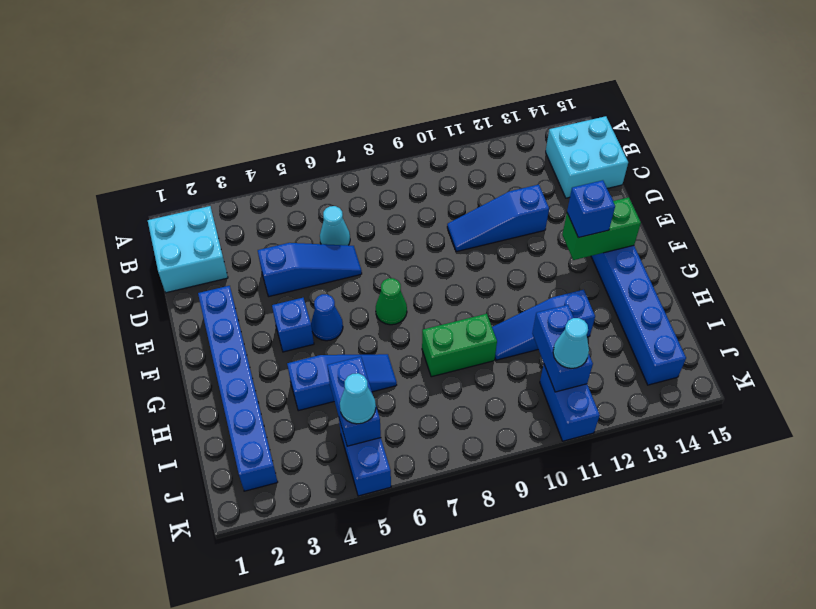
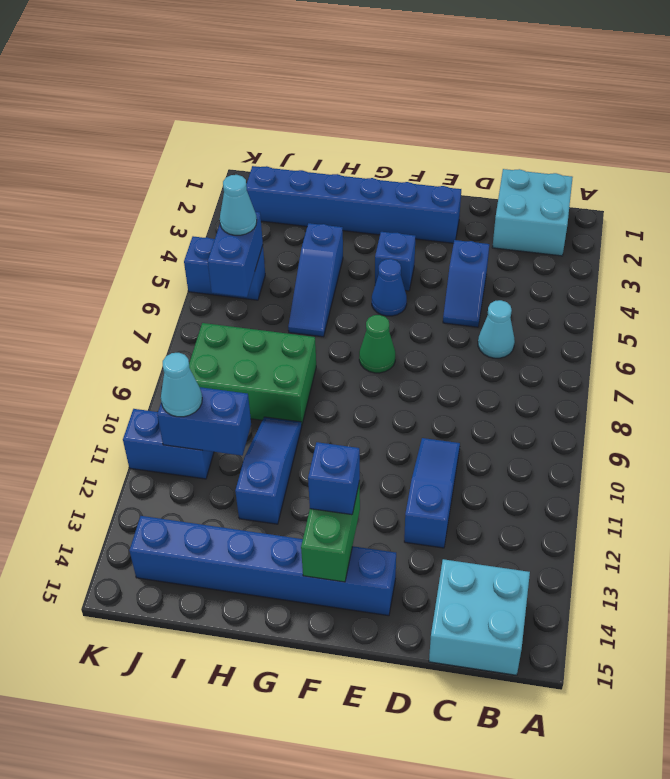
blue slope D4:D6 level 1 top 4 -> blue slope D4:D5 level 1 top 4
green brick H8:H9 level 1 -> green brick H8:J9 level 1
blue brick I5:J5 level 2 -> blue brick J5:J6 level 2

